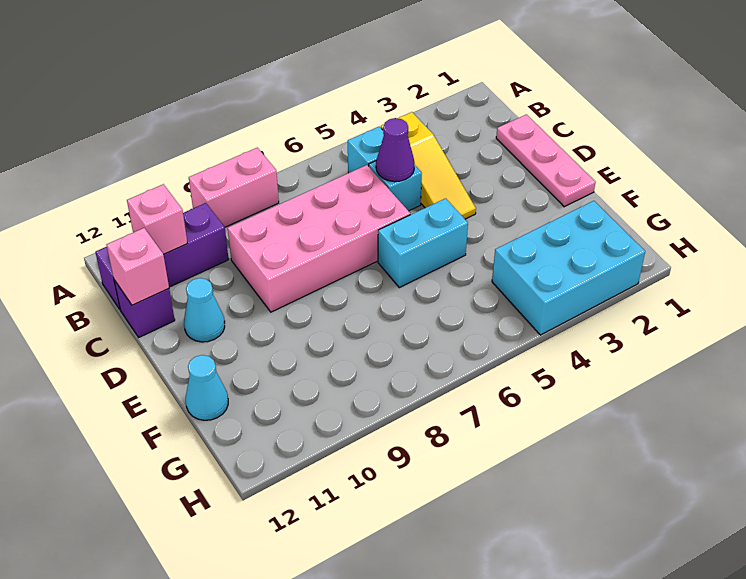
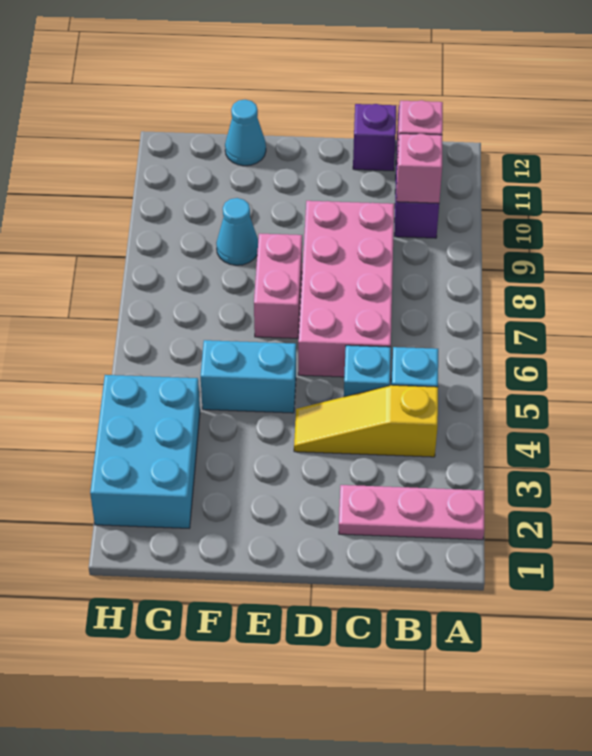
pink brick A8:A9 level 1 -> pink brick E7:E8 level 1
pink plate C1:E1 level 1 -> pink plate A2:C2 level 1
purple cone C5 level 2 -> none
pink brick C12 level 2 -> pink brick B10 level 2
cyan cone D11 level 1 -> cyan cone F9 level 1
cyan brick E5:E6 level 1 -> cyan brick E5:F5 level 1

